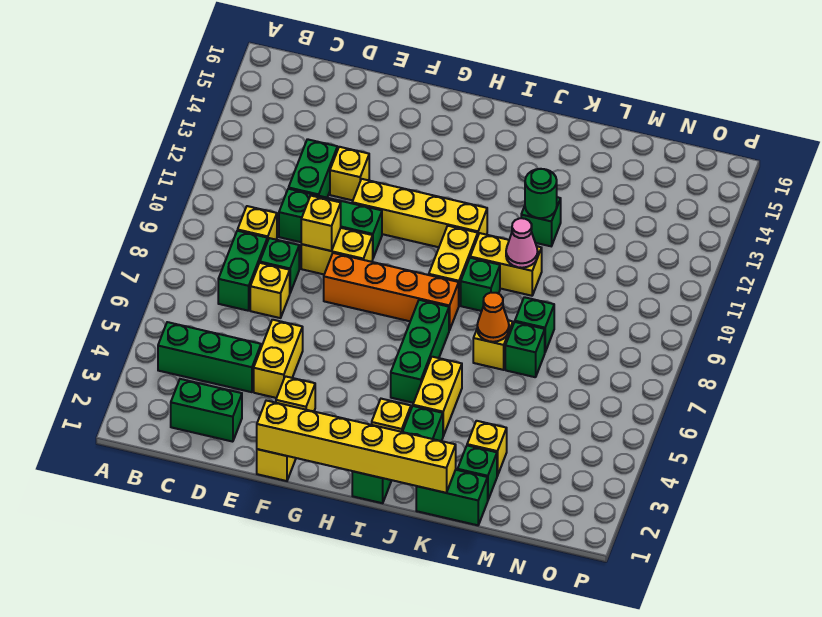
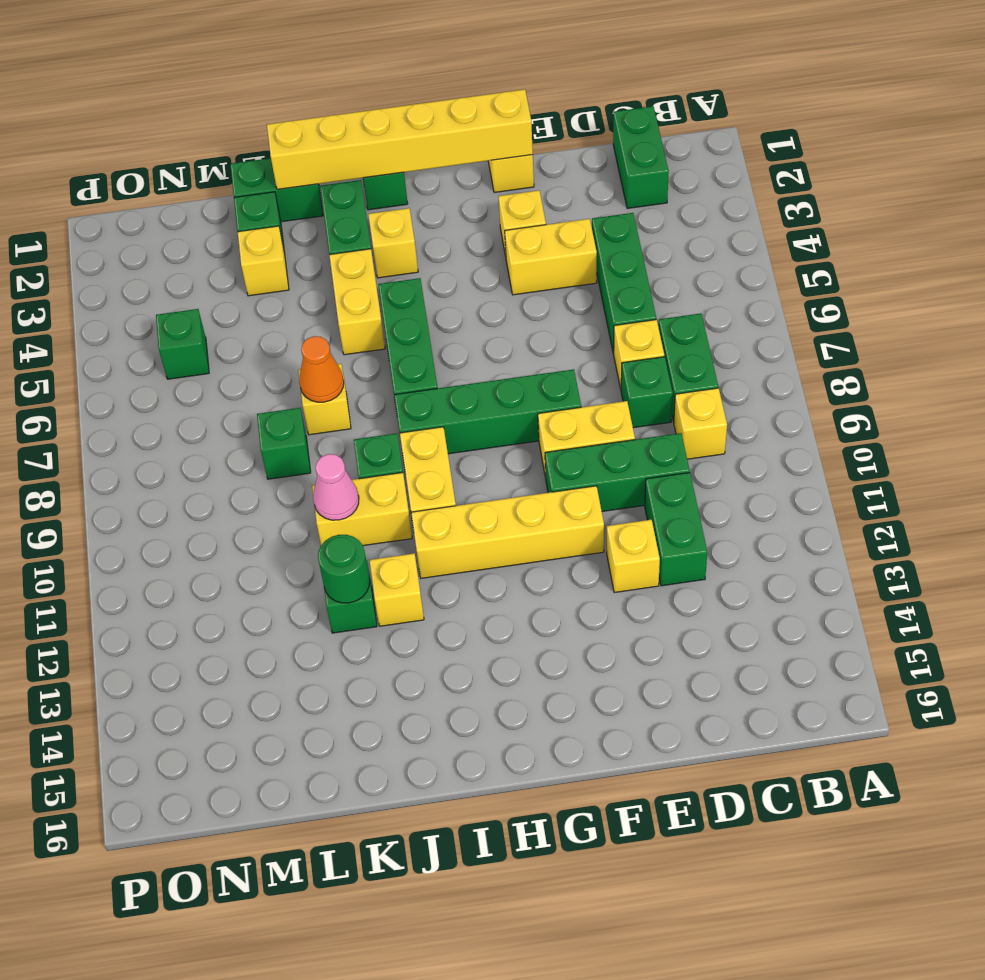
green brick B4:D4 level 1 -> green brick D4:D6 level 1
green brick C2:D2 level 1 -> green brick C1:C2 level 1
yellow brick E4:E5 level 1 -> yellow brick E4:F4 level 1
yellow brick E9 level 2 -> yellow brick J12 level 1
orange brick F8:I8 level 1 -> green brick F8:I8 level 1
green brick L7 level 1 -> green brick N5 level 1

